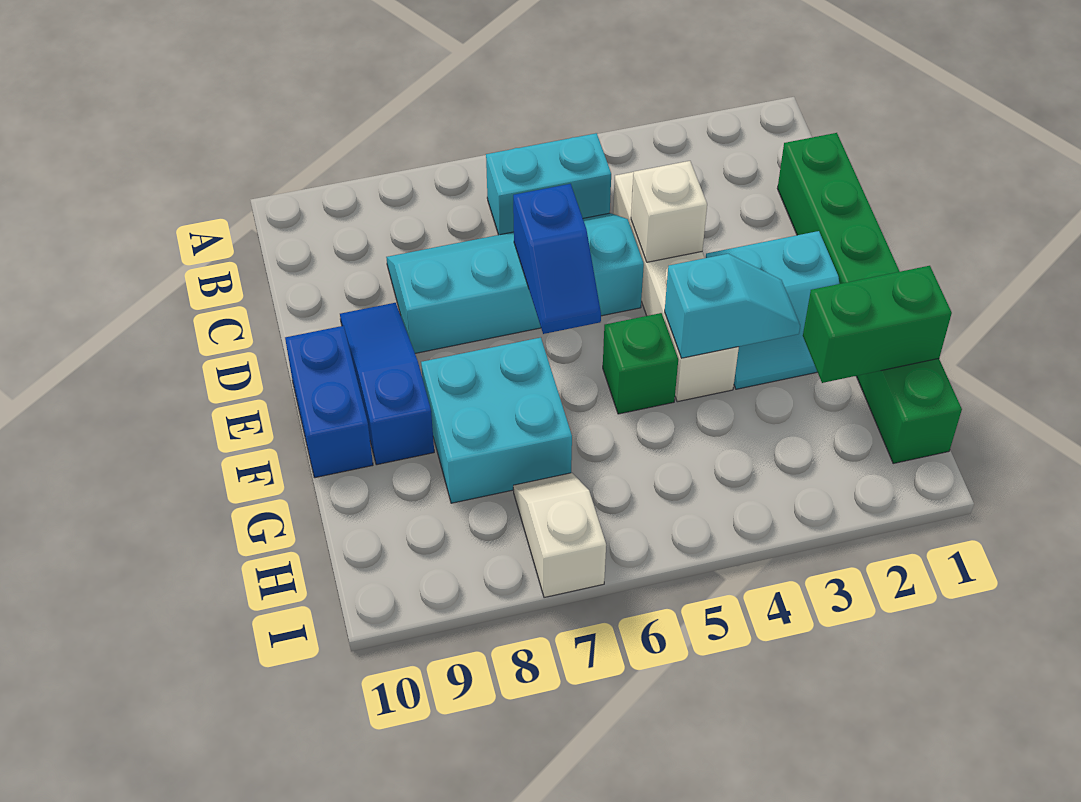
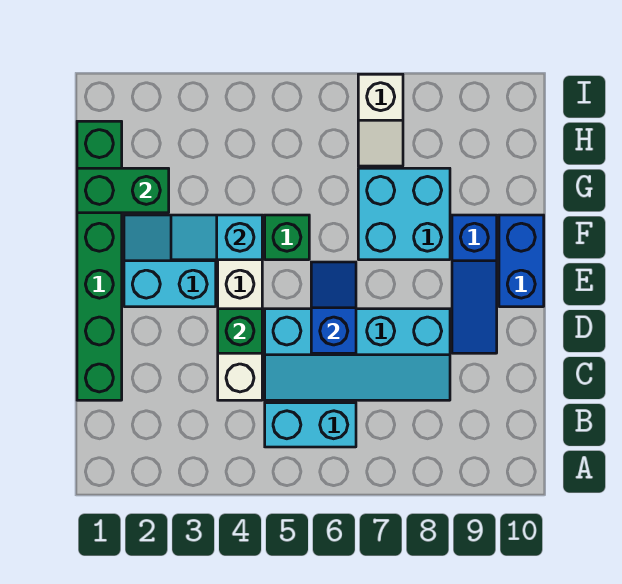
white brick D4 level 2 -> green brick D4 level 2

